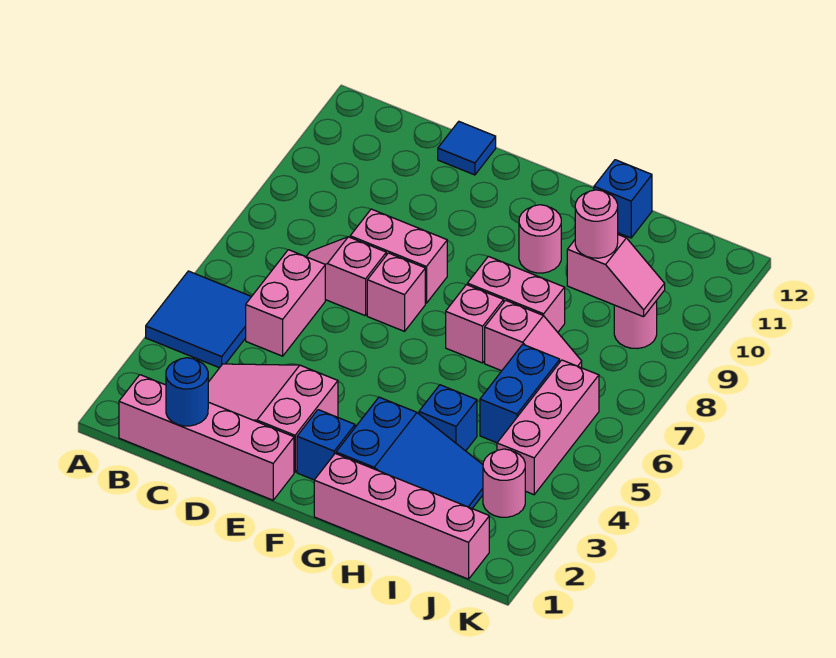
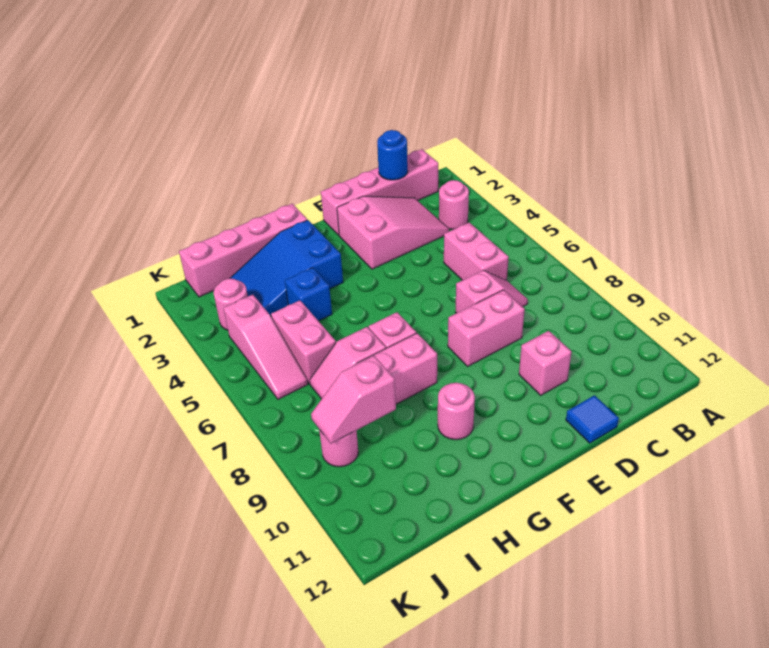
blue tile A4:B5 level 1 -> none
pink brick E7 level 1 -> pink brick D10 level 1
blue brick F2 level 1 -> none
blue brick H12 level 1 -> none
blue brick I5:I6 level 1 -> pink brick I5:I6 level 1
pink round brick I9 level 3 -> pink round brick B3 level 1
pink brick J4:J6 level 1 -> pink slope J4:J6 level 1 top 4

